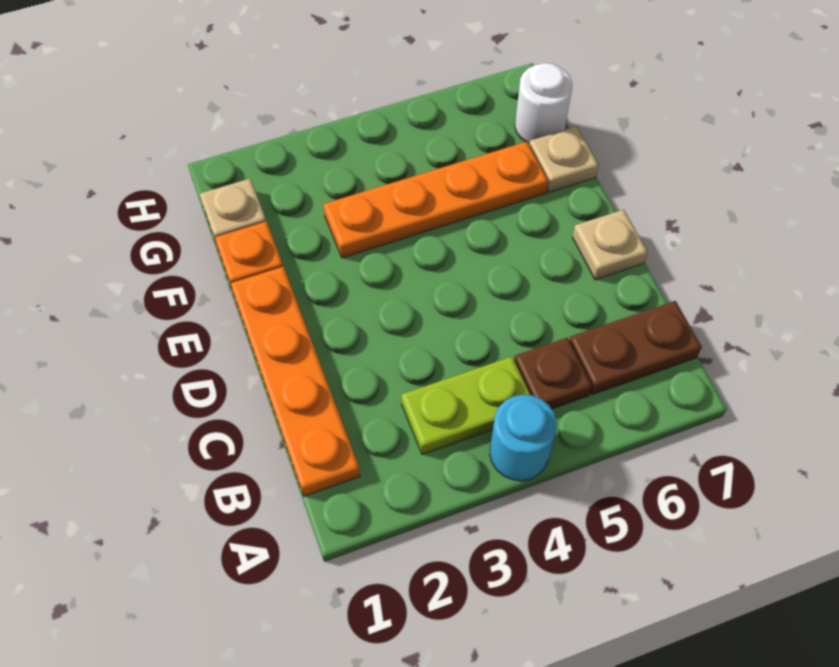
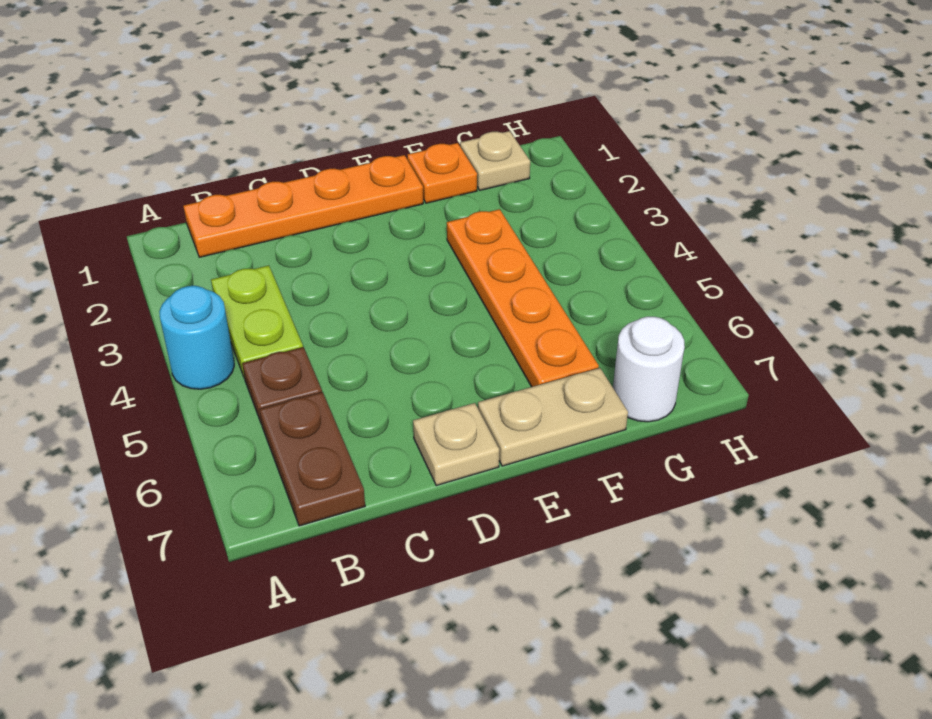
tan plate F7 level 1 -> tan plate E7:F7 level 1

